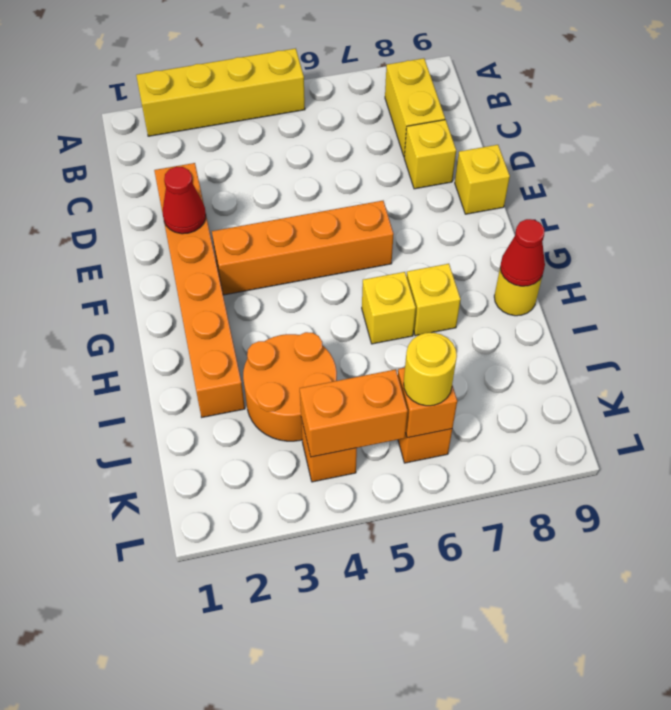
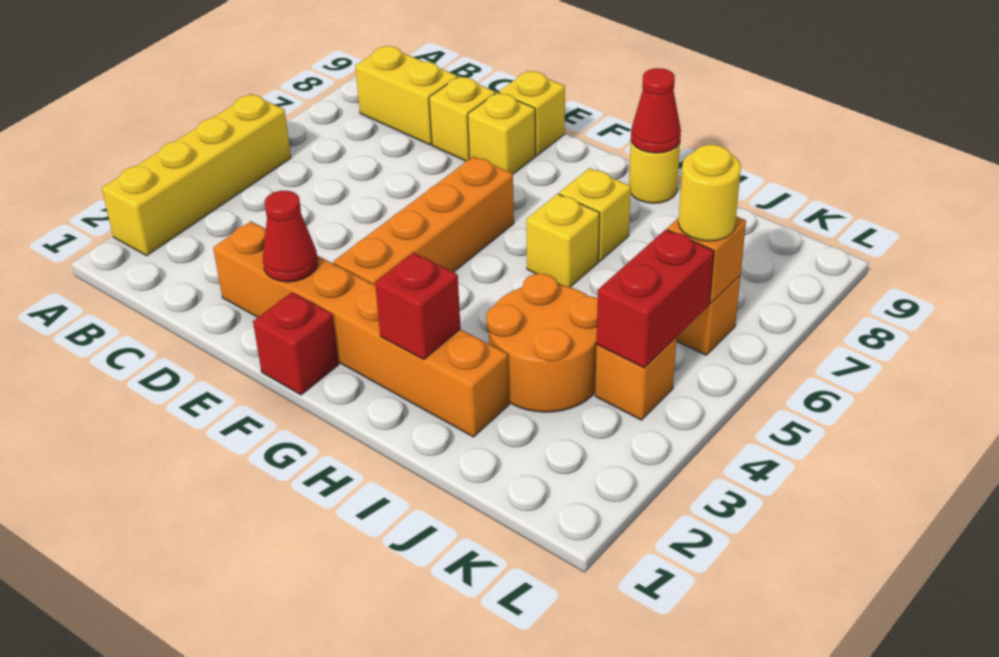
none -> yellow brick E8 level 1
none -> red brick F1 level 1
none -> red brick H2 level 2
orange brick K4:K5 level 2 -> red brick K4:K5 level 2

